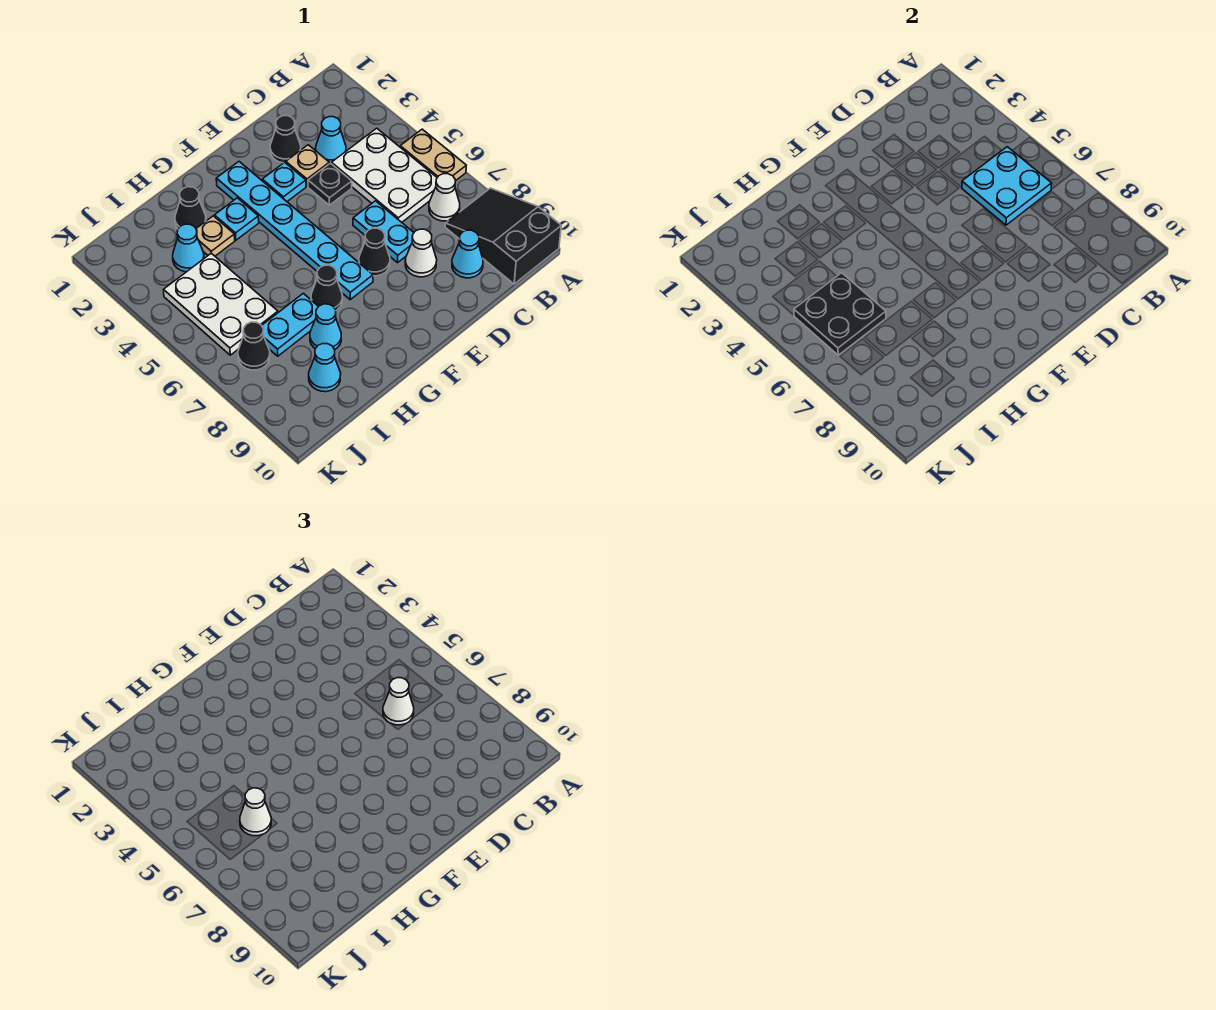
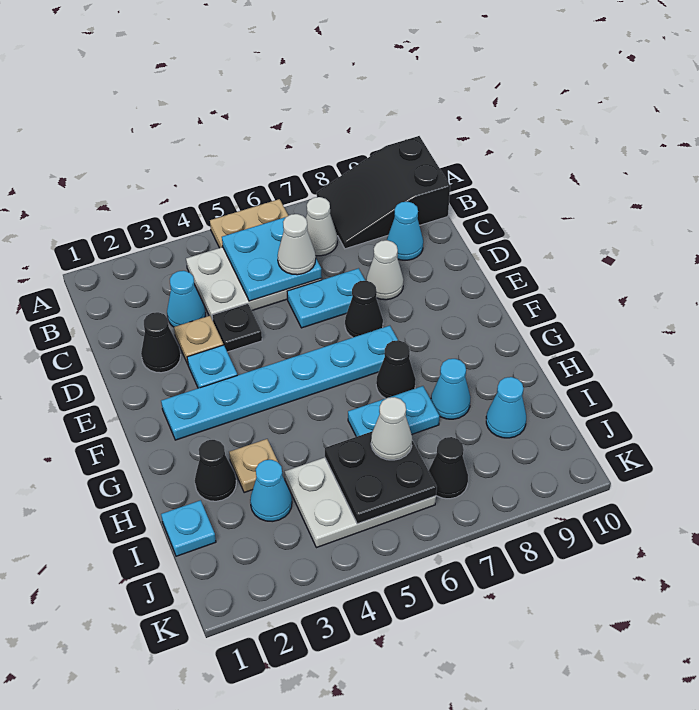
cyan plate G3 level 1 -> cyan plate I1 level 1
cyan plate H7:I7 level 1 -> cyan plate H6:H7 level 1

